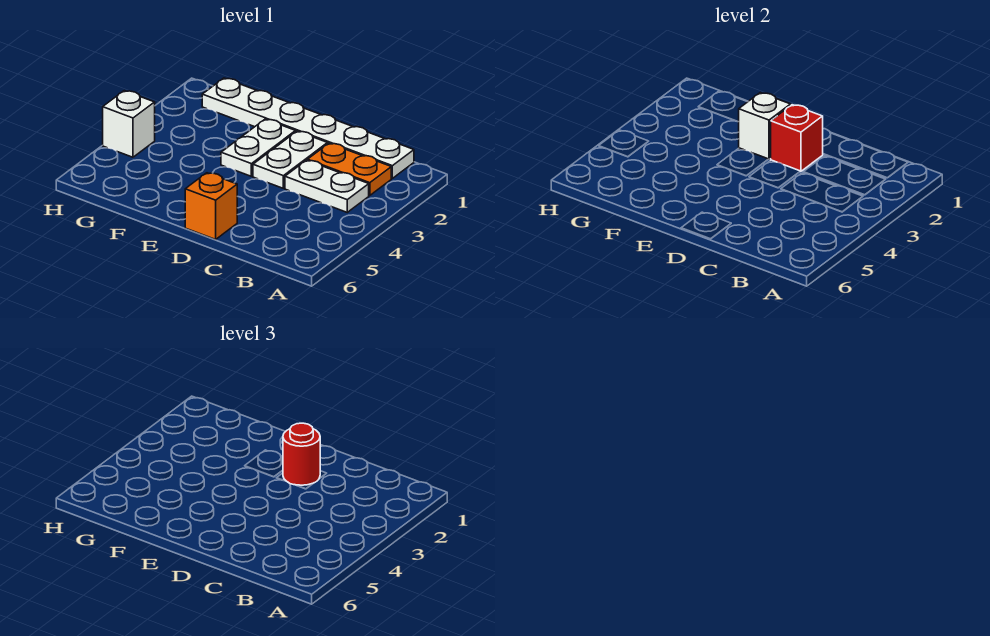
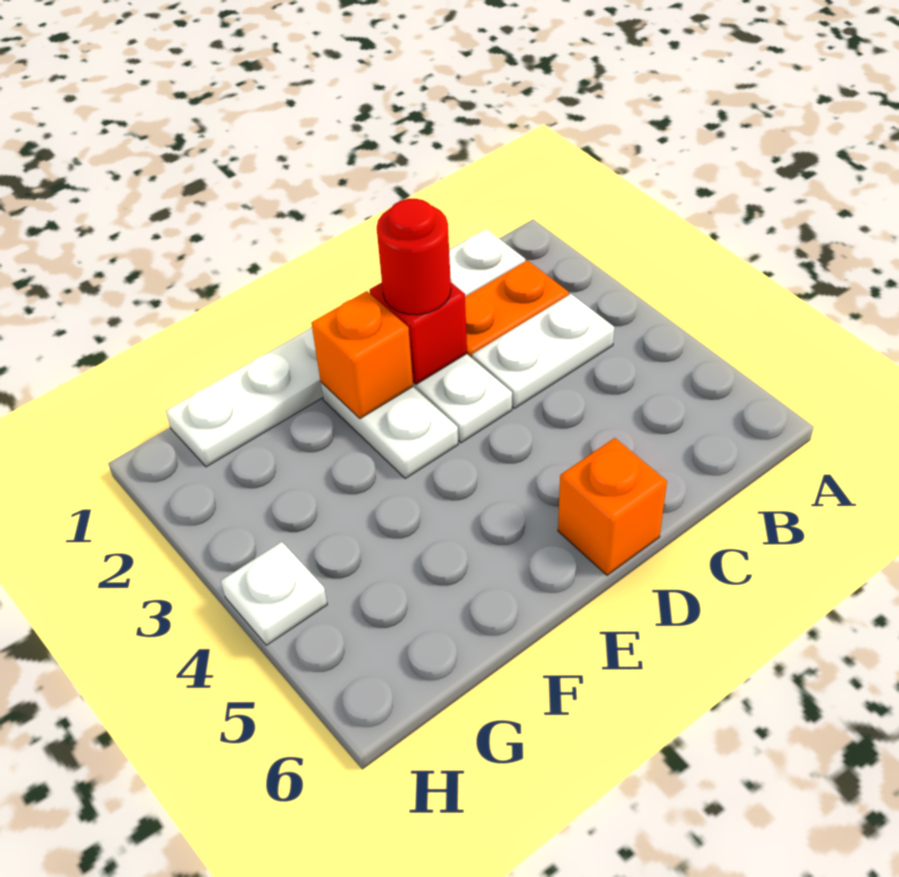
white brick E2 level 2 -> orange brick E2 level 2
white brick H4 level 1 -> white plate H4 level 1

